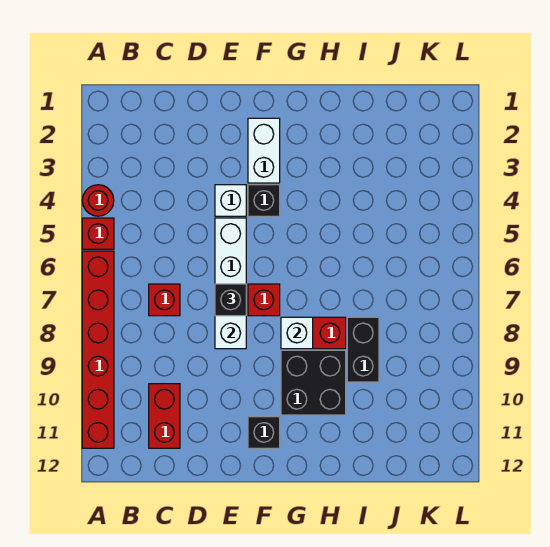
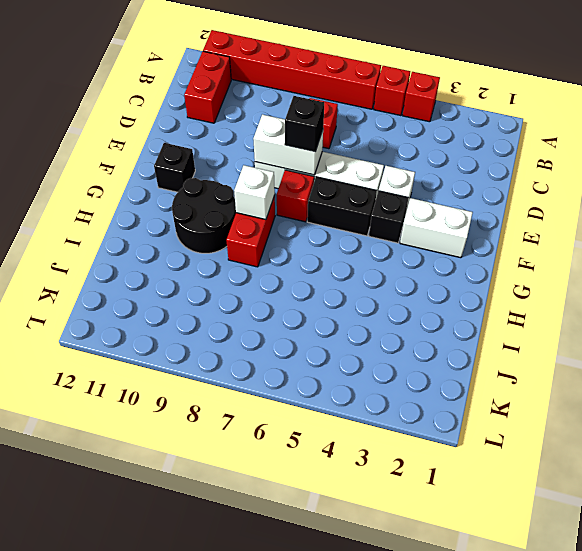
red round brick A4 level 1 -> red brick A4 level 1
red brick C10:C11 level 1 -> red brick B11:C11 level 1
black brick G9:H10 level 1 -> black round brick G9:H10 level 1
black brick I8:I9 level 1 -> black brick F5:F6 level 1

